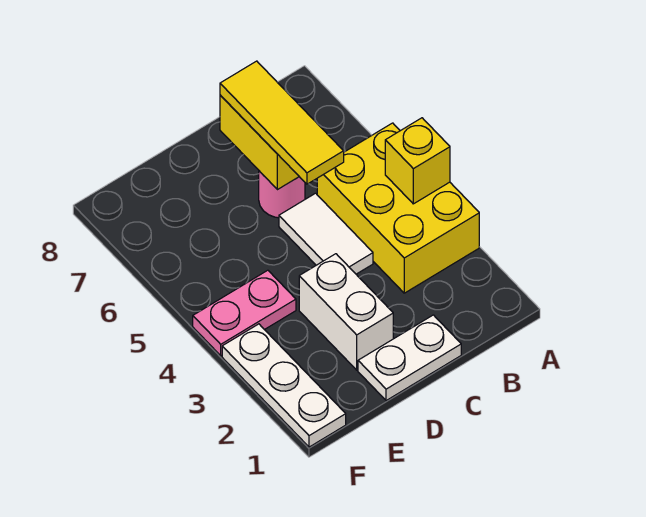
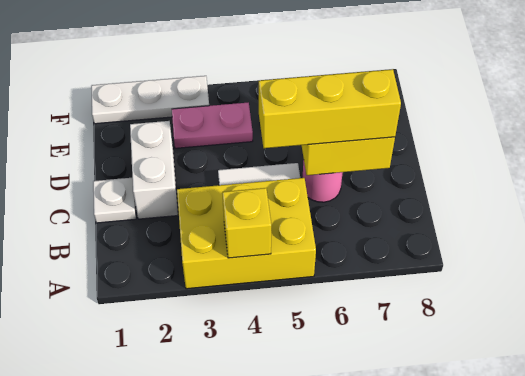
white plate C1:D1 level 1 -> white plate C1 level 1
yellow tile C5:C7 level 3 -> yellow brick C5:C7 level 3
white brick D2:D3 level 1 -> white brick C2:D2 level 1
pink plate E4:F4 level 1 -> pink plate E3:E4 level 1

